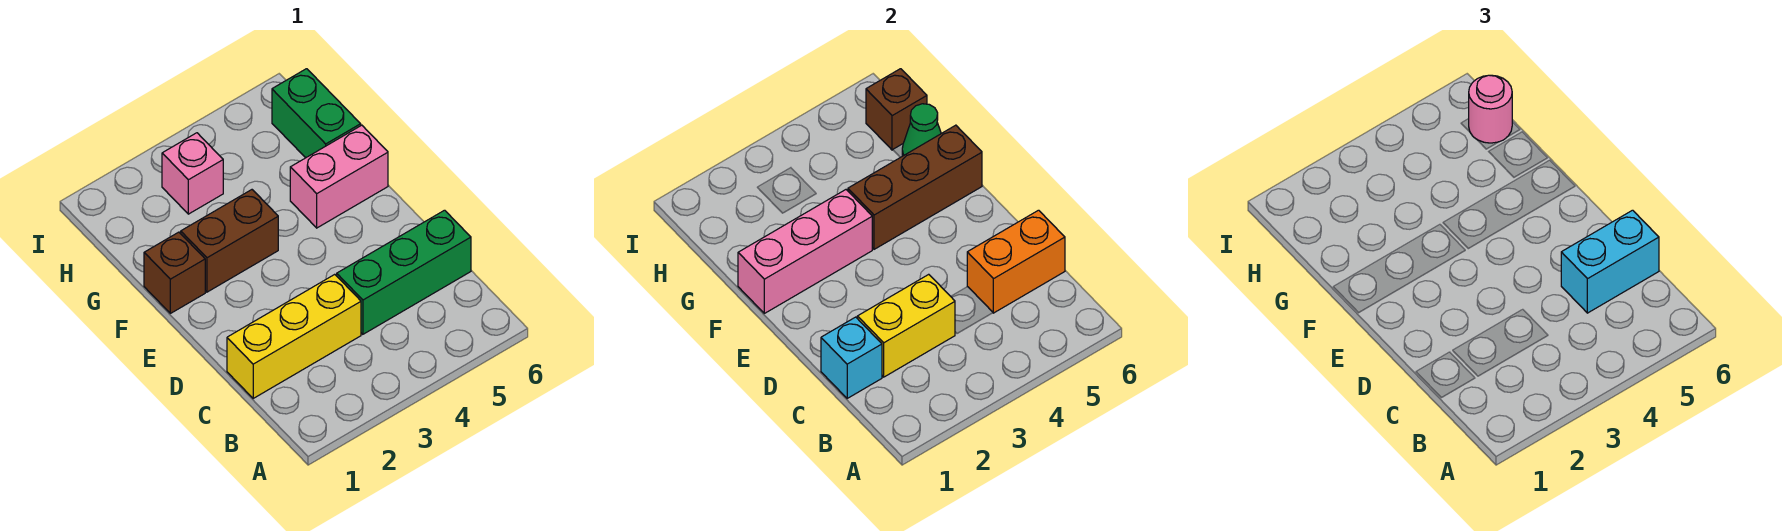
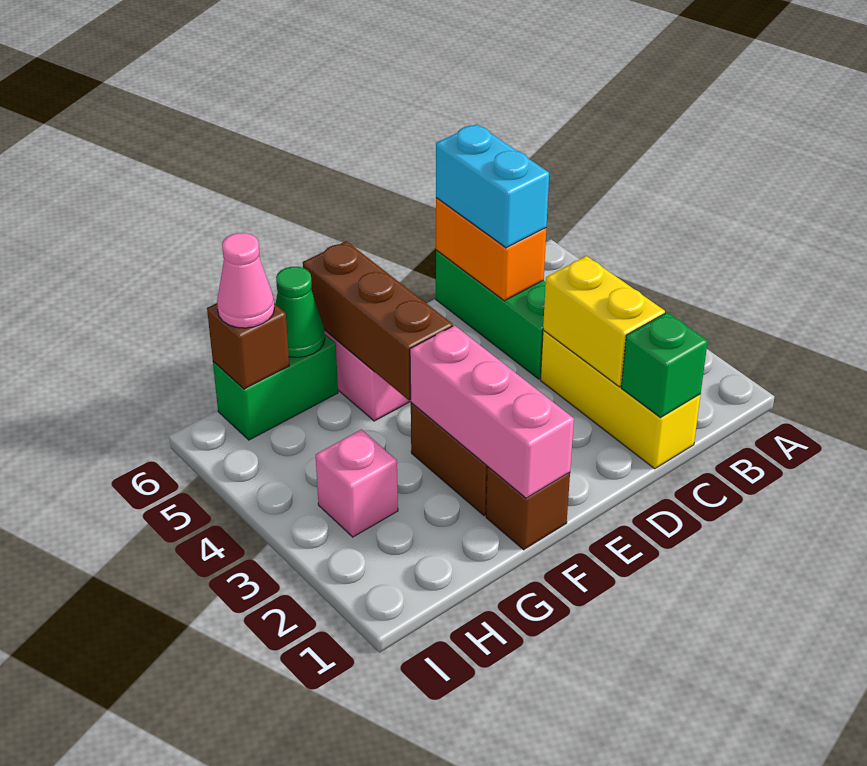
cyan brick C1 level 2 -> green brick C1 level 2
pink round brick H6 level 3 -> pink cone H6 level 3

